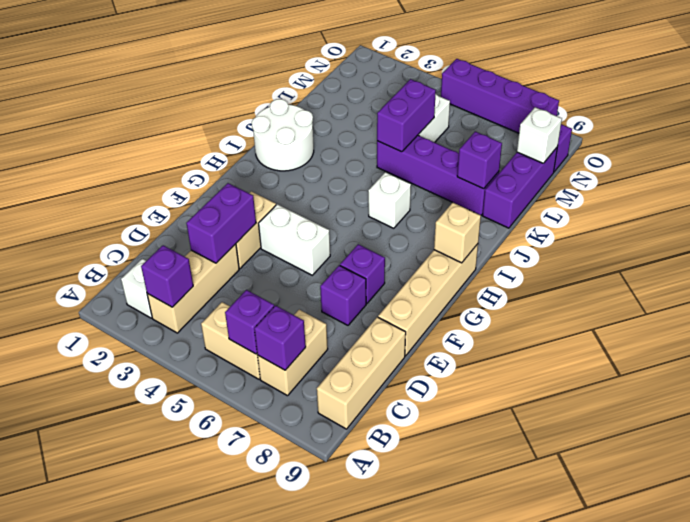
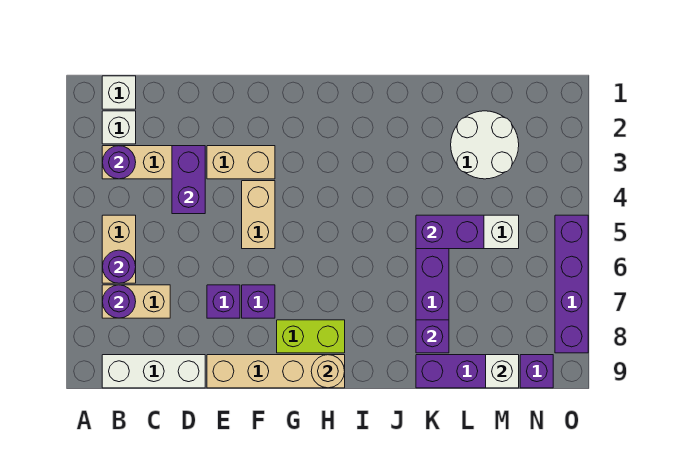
purple brick B3 level 2 -> purple round brick B3 level 2
purple brick B6 level 2 -> purple round brick B6 level 2
purple brick B7 level 2 -> purple round brick B7 level 2
tan brick B9:D9 level 1 -> white brick B9:D9 level 1
purple brick D3:E3 level 2 -> purple brick D3:D4 level 2
white brick F4:F5 level 1 -> tan brick F4:F5 level 1
none -> lime brick G8:H8 level 1
tan brick H9 level 2 -> tan round brick H9 level 2
white round brick I1:J2 level 1 -> white round brick L2:M3 level 1
white brick I6 level 1 -> white brick B1 level 1

